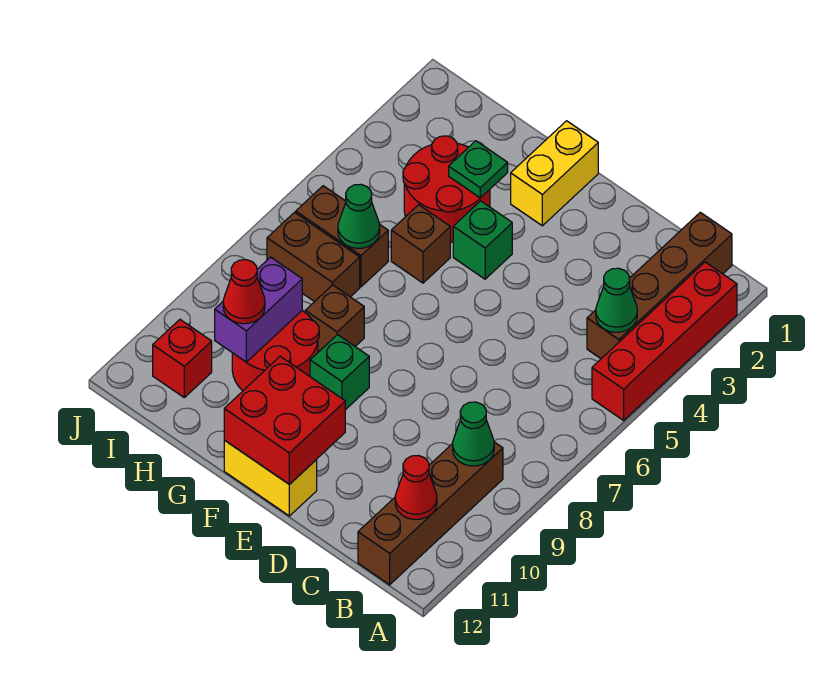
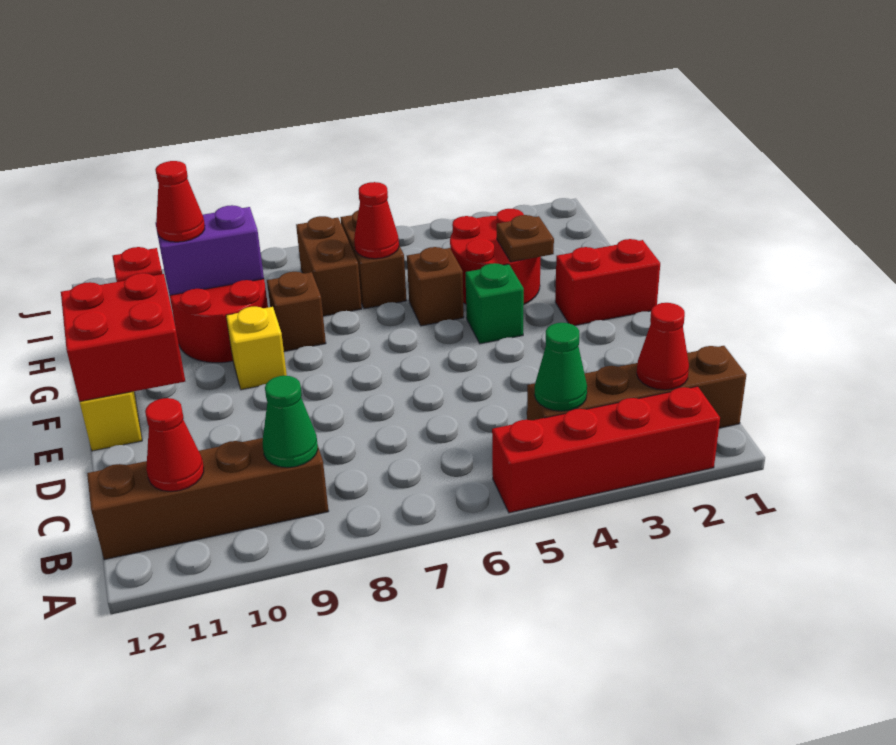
none -> red cone B2 level 2
yellow brick F1:F2 level 1 -> red brick F1:F2 level 1
green brick F9 level 1 -> yellow brick F9 level 1
green plate G3 level 2 -> brown plate G3 level 2
green cone H6 level 2 -> red cone H6 level 2

